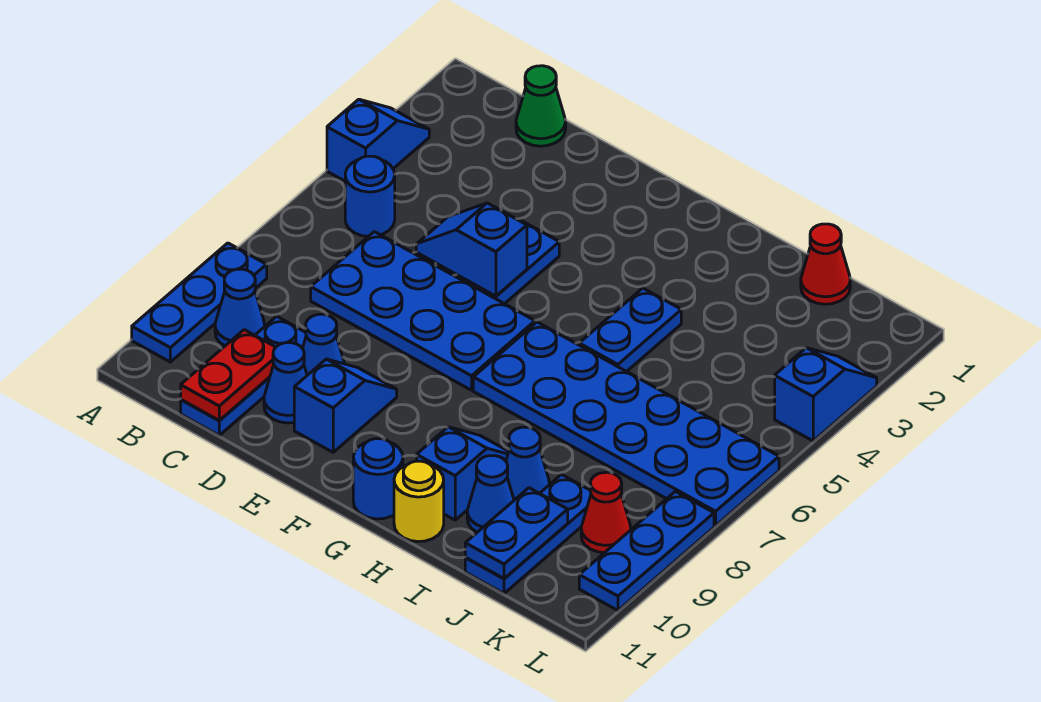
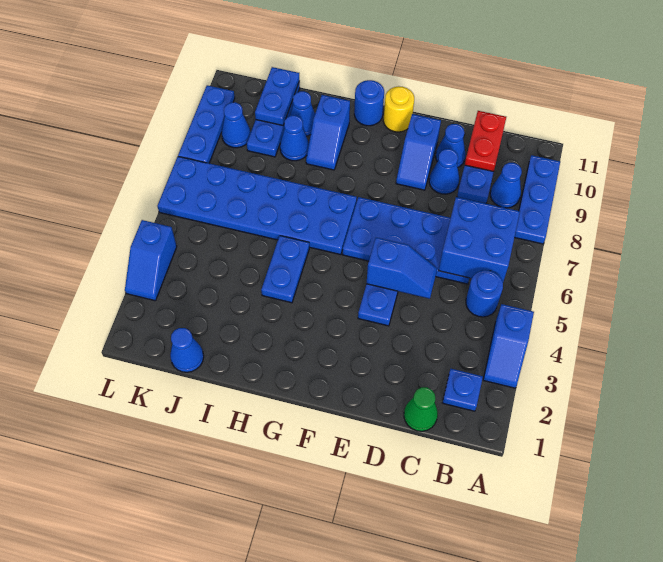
none -> blue plate B2 level 1
none -> blue brick B6:C7 level 2
yellow round brick H11 level 1 -> yellow round brick F11 level 1
red cone J1 level 1 -> blue cone J1 level 1
red cone K9 level 1 -> blue cone K9 level 1

